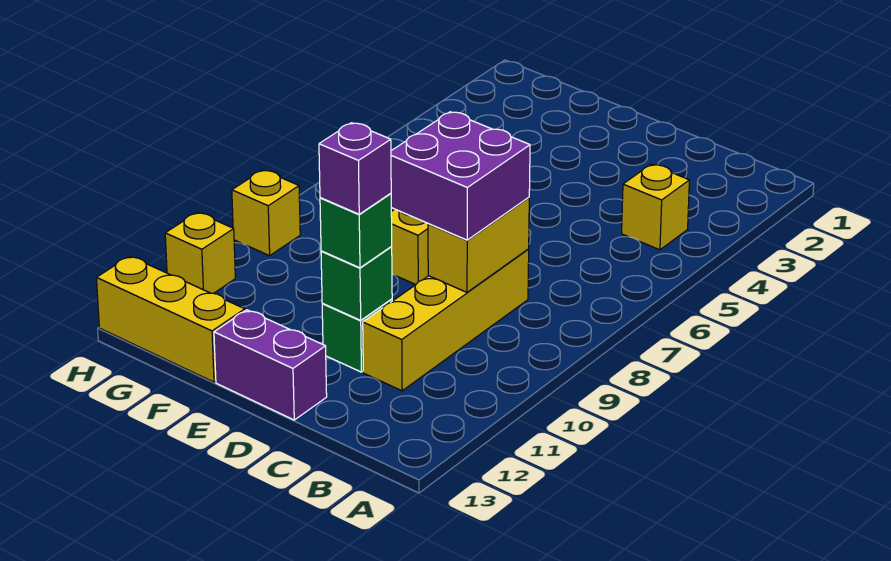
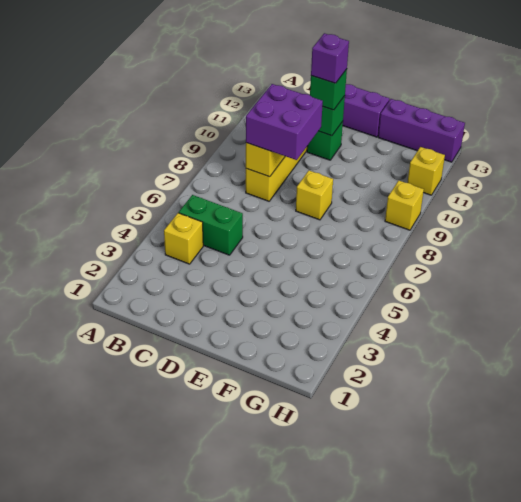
none -> green brick B5:C5 level 1
yellow brick F13:H13 level 1 -> purple brick F13:H13 level 1

